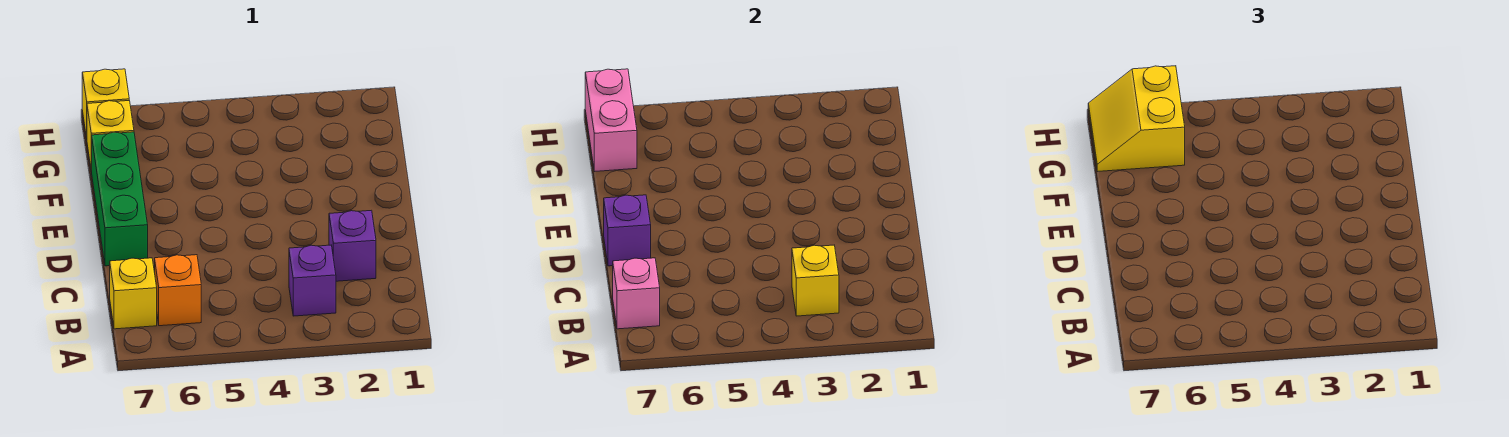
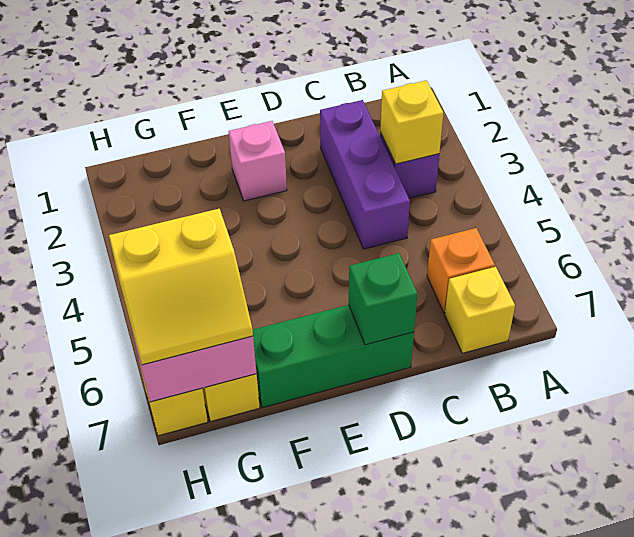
pink brick B7 level 2 -> pink brick E2 level 1
purple brick C2 level 1 -> purple brick C2:C4 level 1
purple brick D7 level 2 -> green brick D7 level 2

